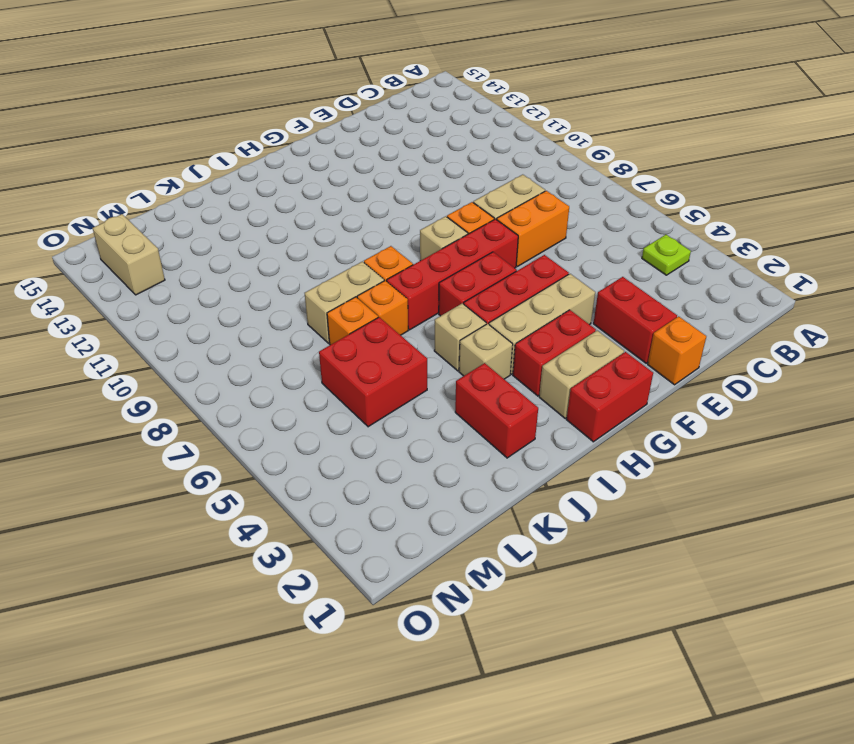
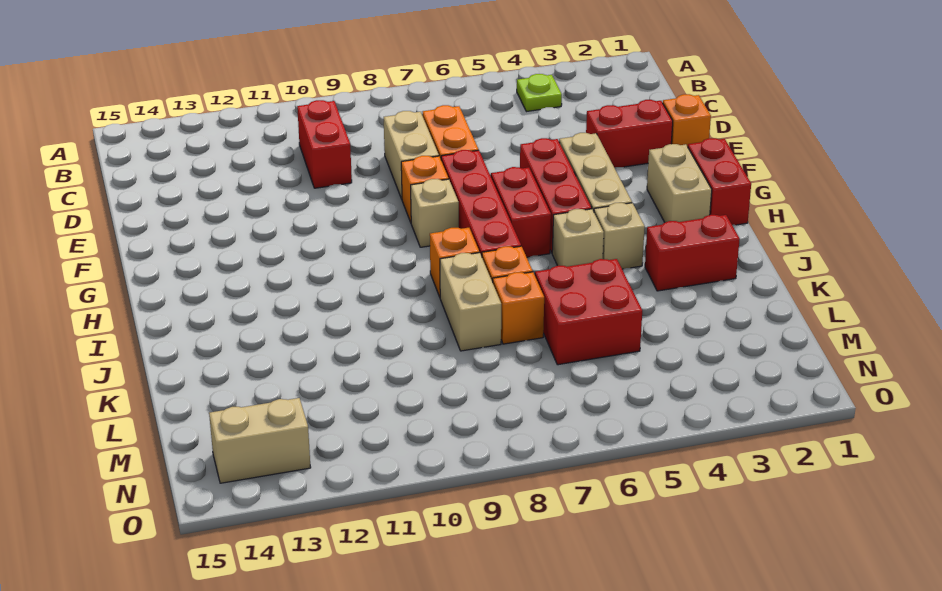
red brick G3:H3 level 1 -> red brick C10:D10 level 1

